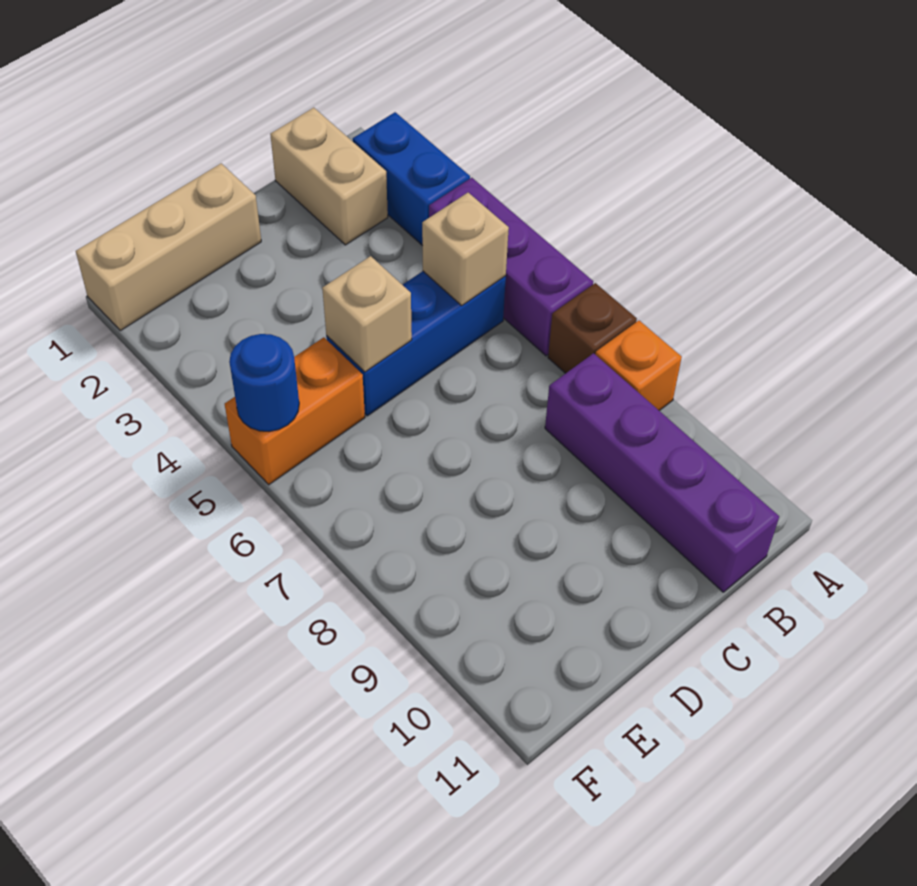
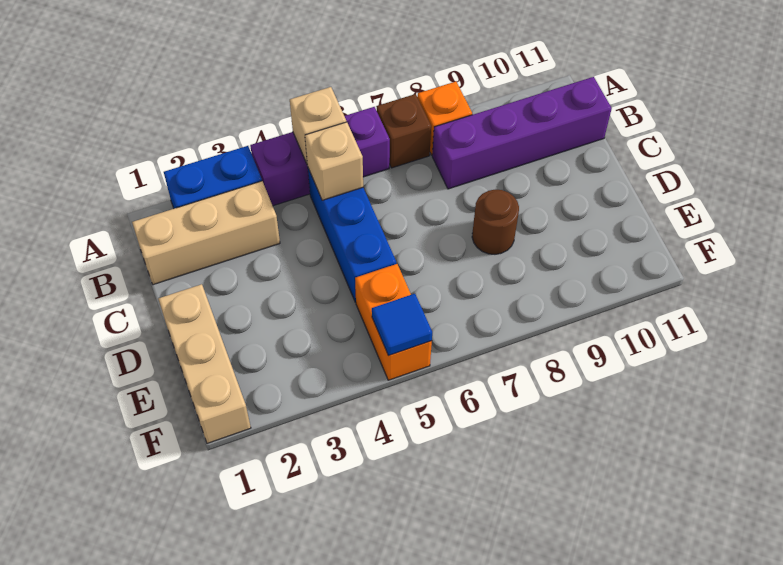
tan brick B1:B2 level 1 -> tan brick B1:B3 level 1
tan brick D5 level 2 -> tan brick A5 level 2
none -> brown round brick D8 level 1
blue round brick F5 level 2 -> blue tile F5 level 2

